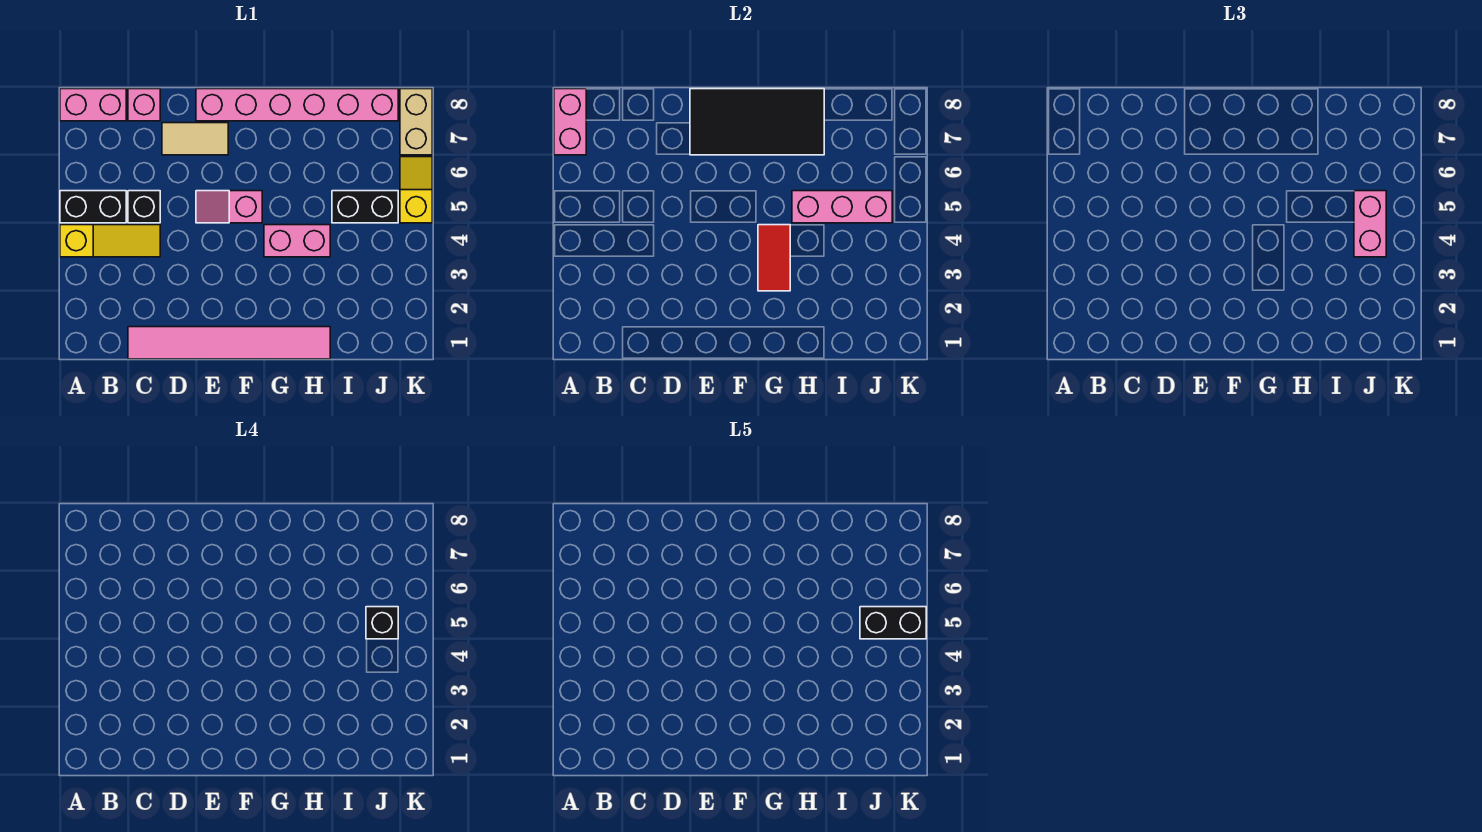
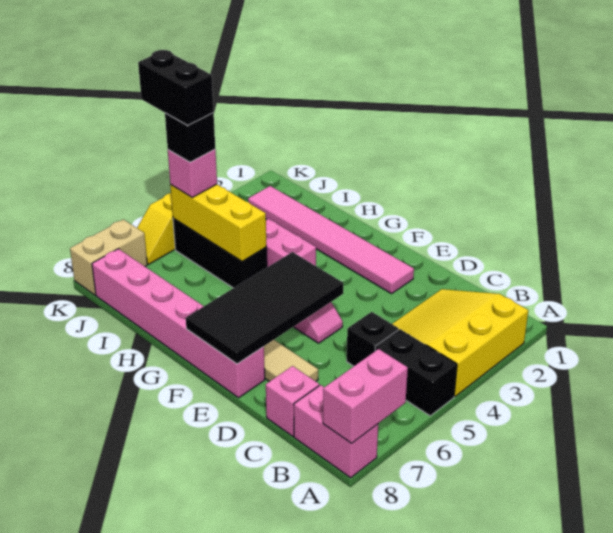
yellow slope A4:C4 level 1 top A -> yellow slope A2:C4 level 1 top A
pink tile C1:H1 level 1 -> pink tile E2:J2 level 1
black tile E7:H8 level 2 -> black tile E5:F8 level 2
red tile G3:G4 level 2 -> none
pink brick H5:J5 level 2 -> yellow brick H5:J5 level 2
black brick I5:J5 level 1 -> black brick H5:J5 level 1
pink brick J4:J5 level 3 -> pink brick J5 level 3

